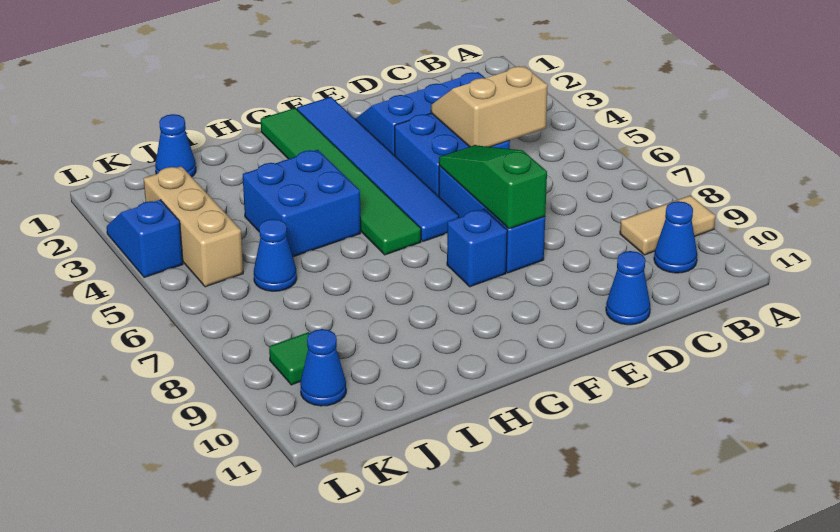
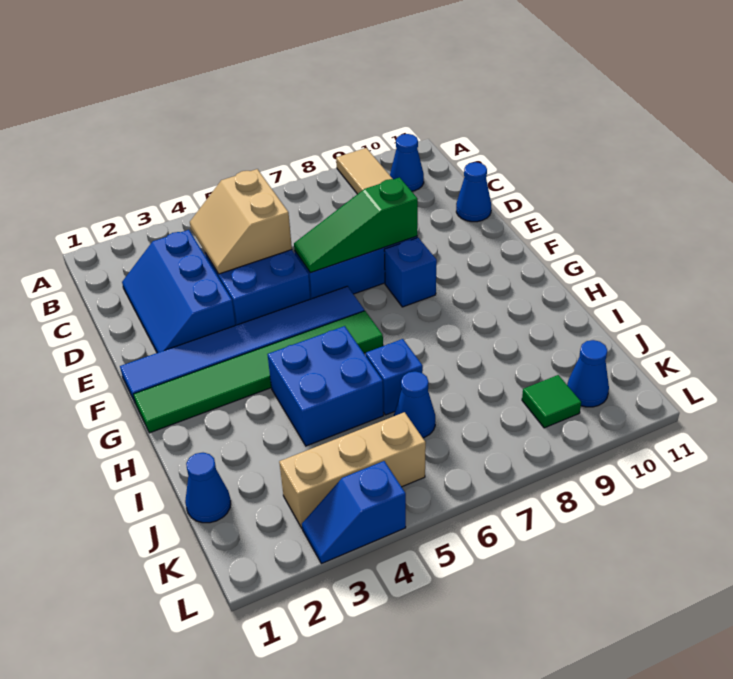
none -> blue brick I6 level 1

